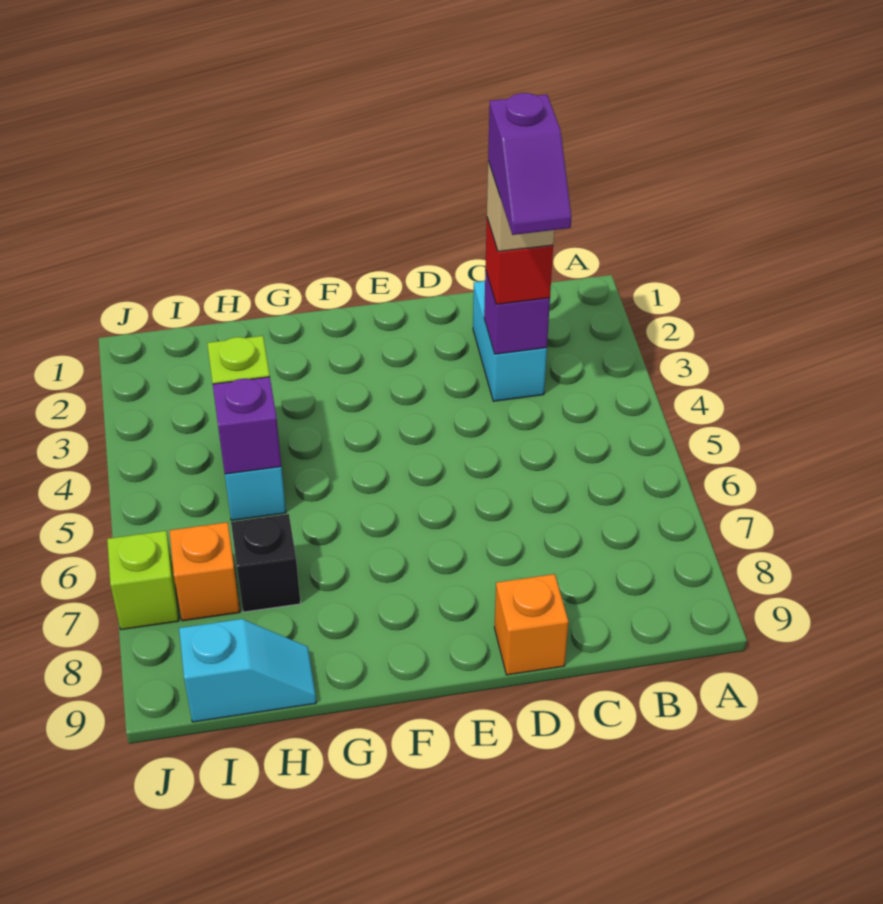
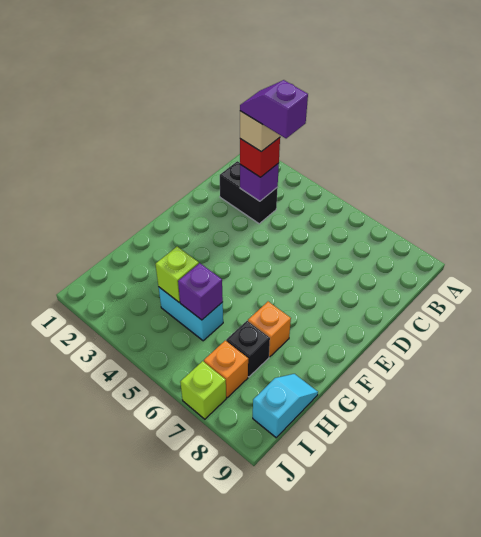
cyan brick C2:C3 level 1 -> black brick C2:C3 level 1
purple slope C3:C4 level 5 top 3 -> purple slope C3:C4 level 5 top 4
orange brick D9 level 1 -> orange brick G7 level 1

